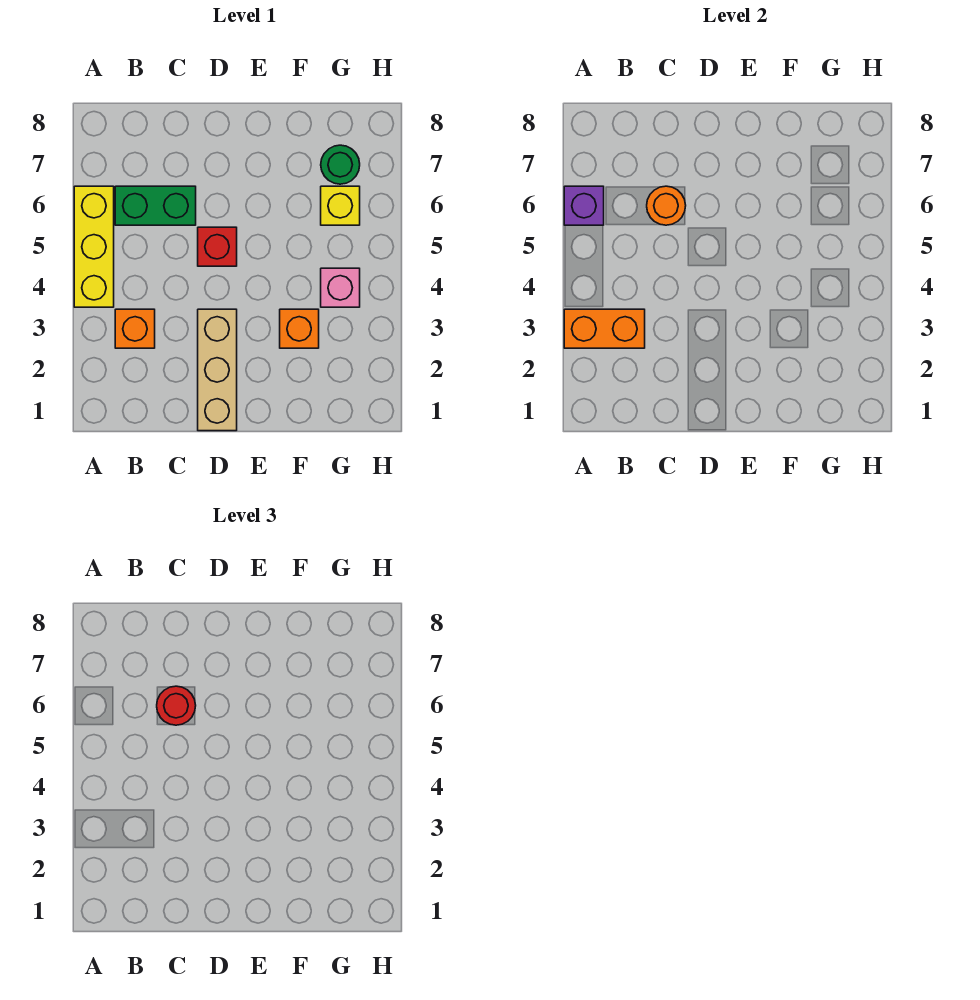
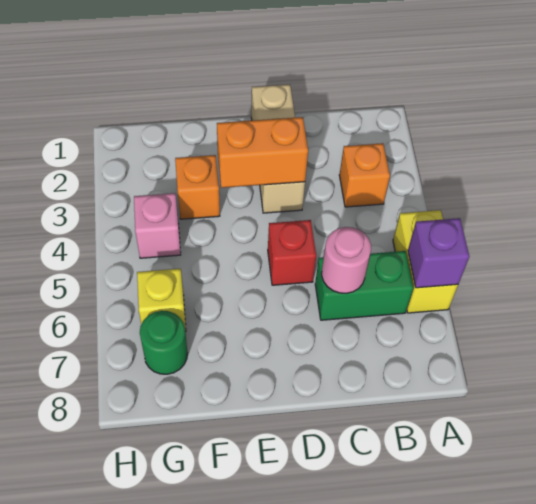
orange brick A3:B3 level 2 -> orange brick D3:E3 level 2
yellow brick A4:A6 level 1 -> yellow brick A5:A6 level 1
orange round brick C6 level 2 -> pink round brick C6 level 2
red round brick C6 level 3 -> none

